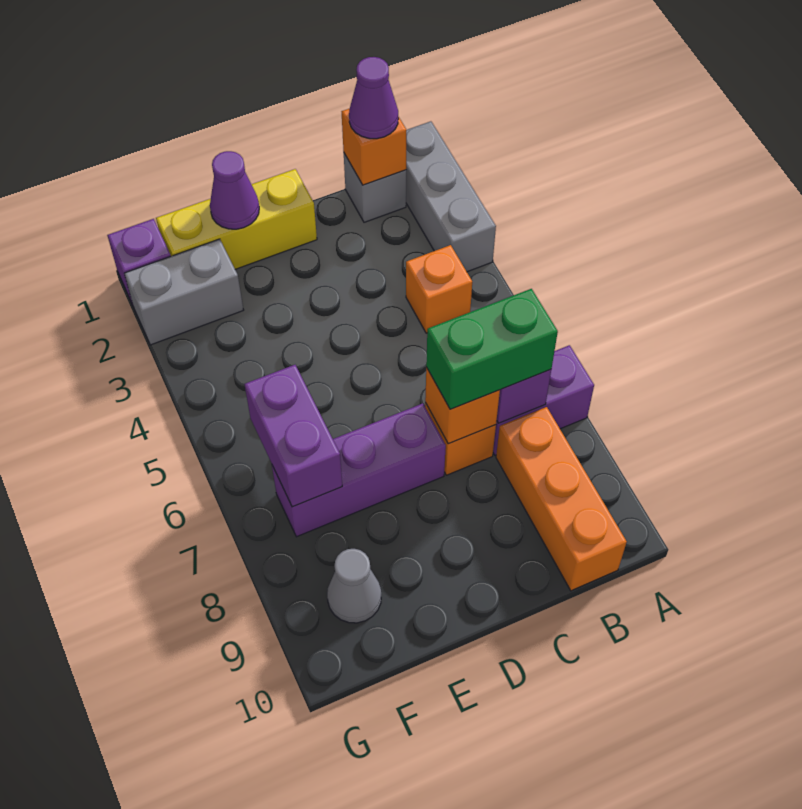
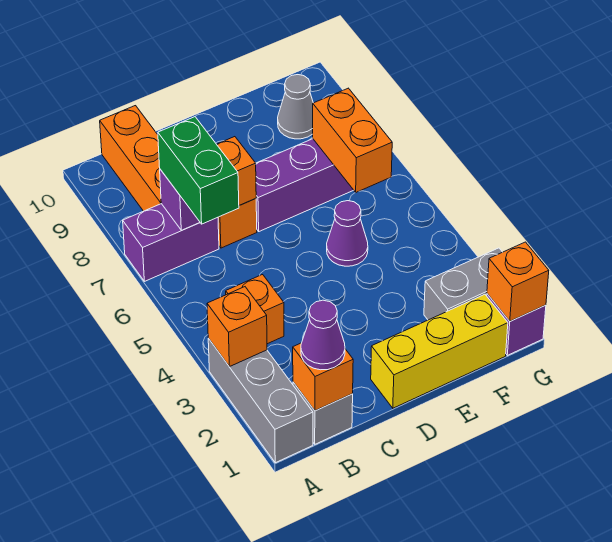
none -> orange brick A3 level 2
green brick B7:C7 level 3 -> green brick B6:B7 level 3
purple cone E1 level 2 -> purple cone E5 level 1
purple brick F6:F7 level 2 -> orange brick F6:F7 level 2
none -> orange brick G1 level 2

